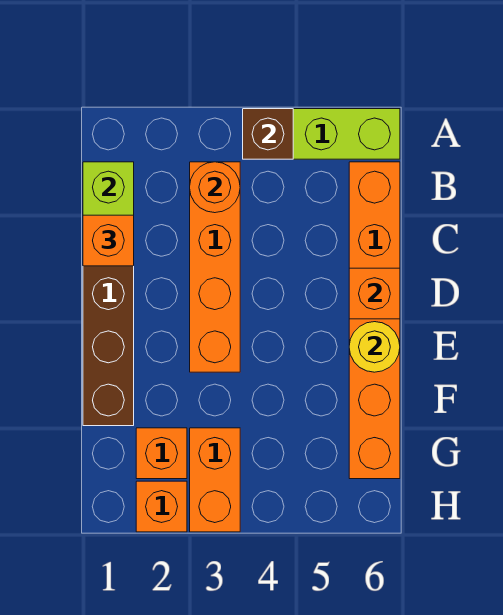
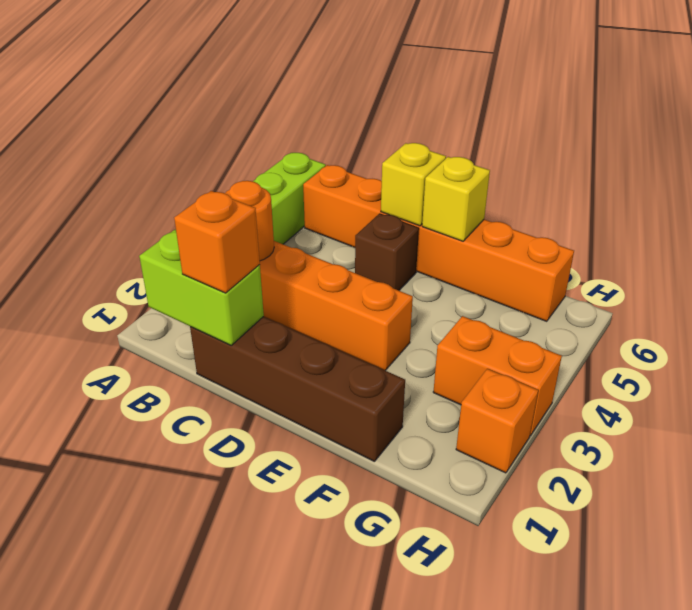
brown brick A4 level 2 -> brown brick D5 level 1
orange brick D6 level 2 -> yellow brick D6 level 2
yellow round brick E6 level 2 -> yellow brick E6 level 2
orange brick G2 level 1 -> none

